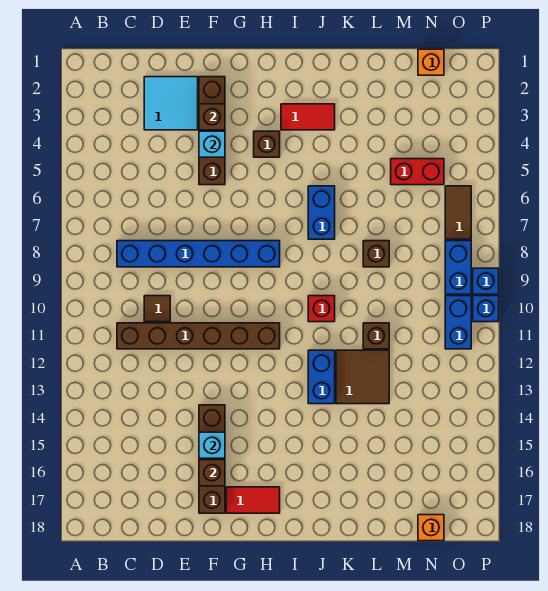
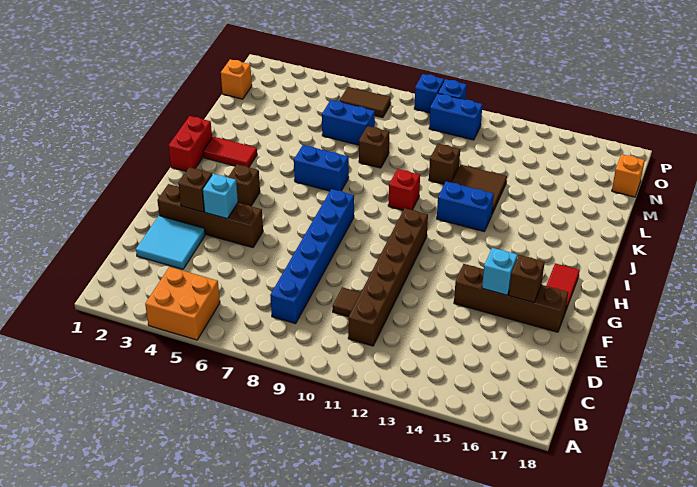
none -> orange brick A4:B5 level 1
red tile I3:J3 level 1 -> red tile J2:J3 level 1
red brick M5:N5 level 1 -> red brick I1:J1 level 1
blue brick O8:O9 level 1 -> blue brick M6:M7 level 1

